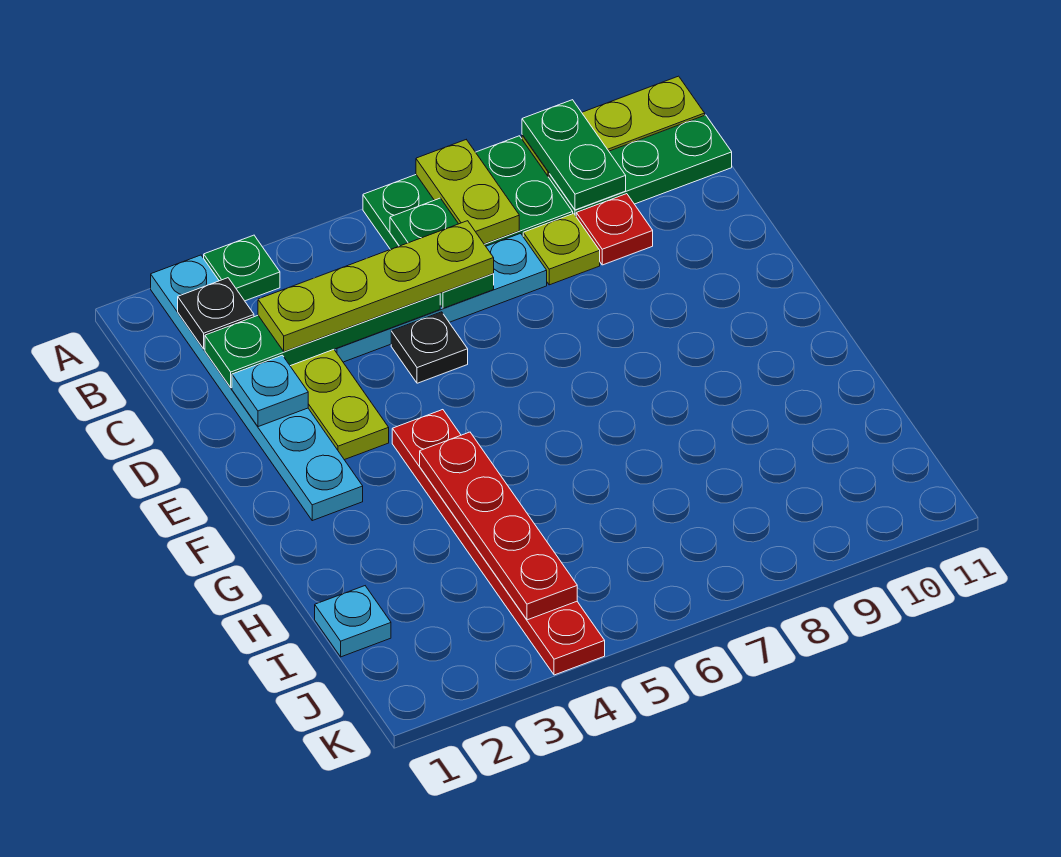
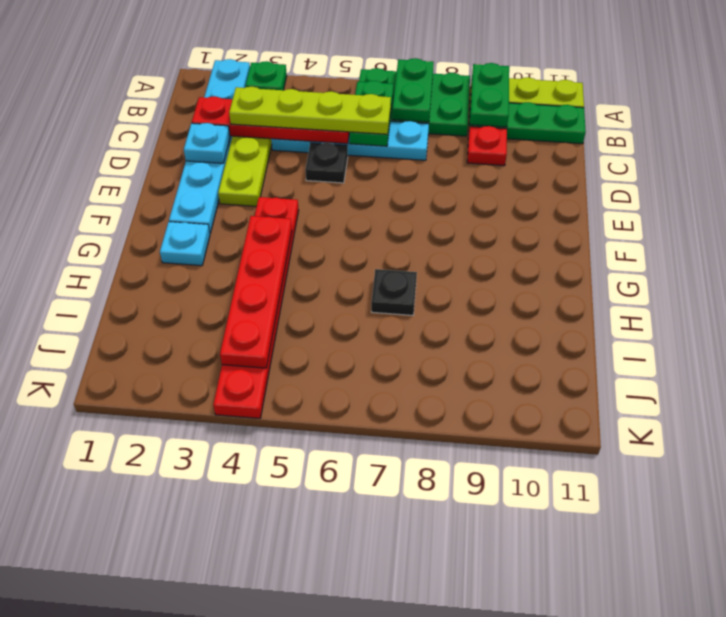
lime plate A7:B7 level 2 -> green plate A7:B7 level 2
black plate B2 level 2 -> black plate H7 level 1
green plate C2:C5 level 2 -> red plate C2:C5 level 2
lime plate C8 level 1 -> none
cyan plate I1 level 1 -> cyan plate G2 level 1

